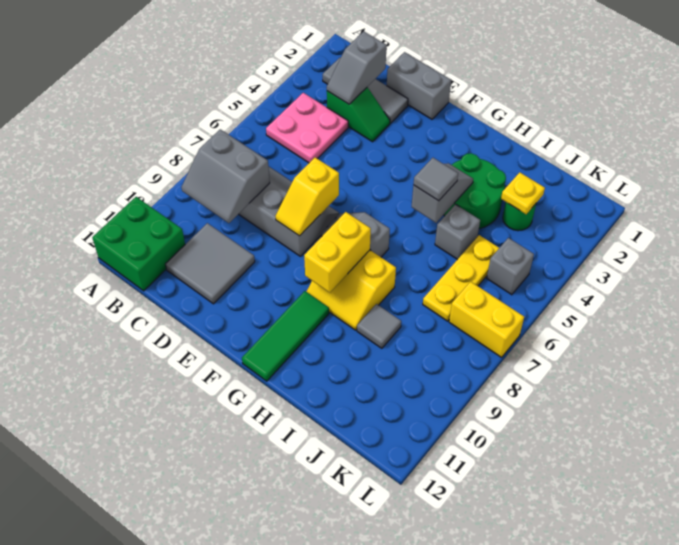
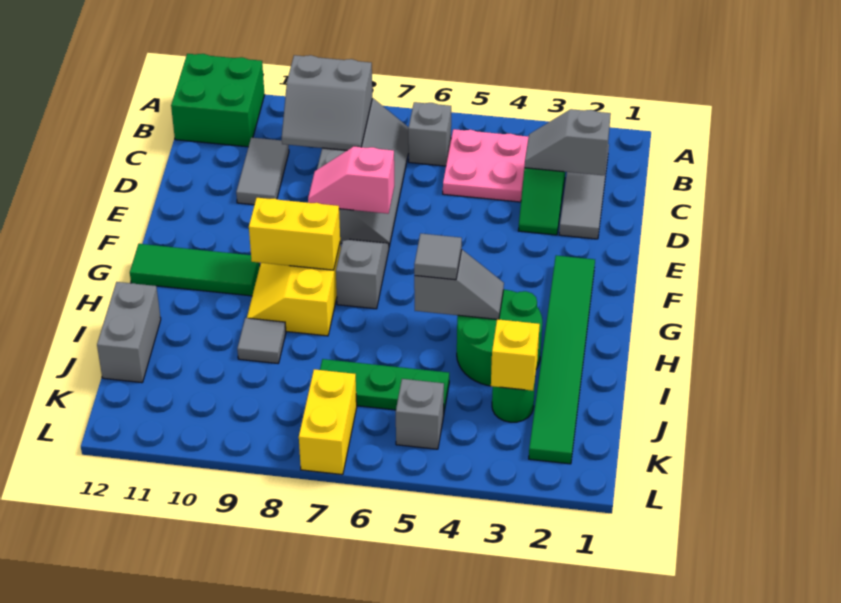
grey slope B8:C9 level 2 top 8 -> grey slope B8:C9 level 2 top B
grey tile C10:D11 level 1 -> grey tile C10:D10 level 1
grey brick D1:E1 level 1 -> grey brick I12:J12 level 1
yellow slope E7:E8 level 2 top 7 -> pink slope E7:E8 level 2 top 7
none -> green tile F2:K2 level 1
grey brick I5 level 1 -> grey brick B6 level 1
yellow plate J3 level 2 -> yellow brick J3 level 2
yellow plate J5:J7 level 1 -> green plate J5:J7 level 1

